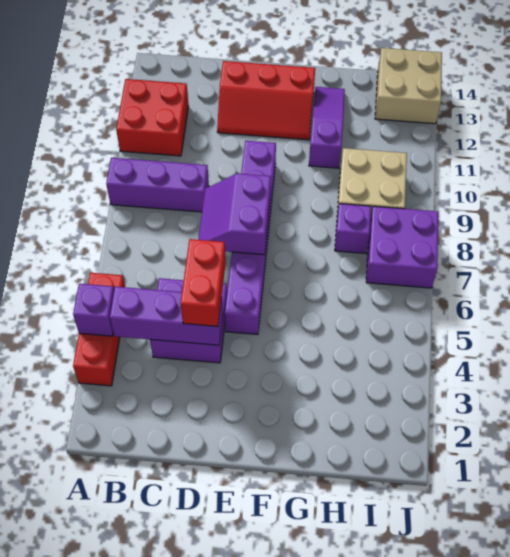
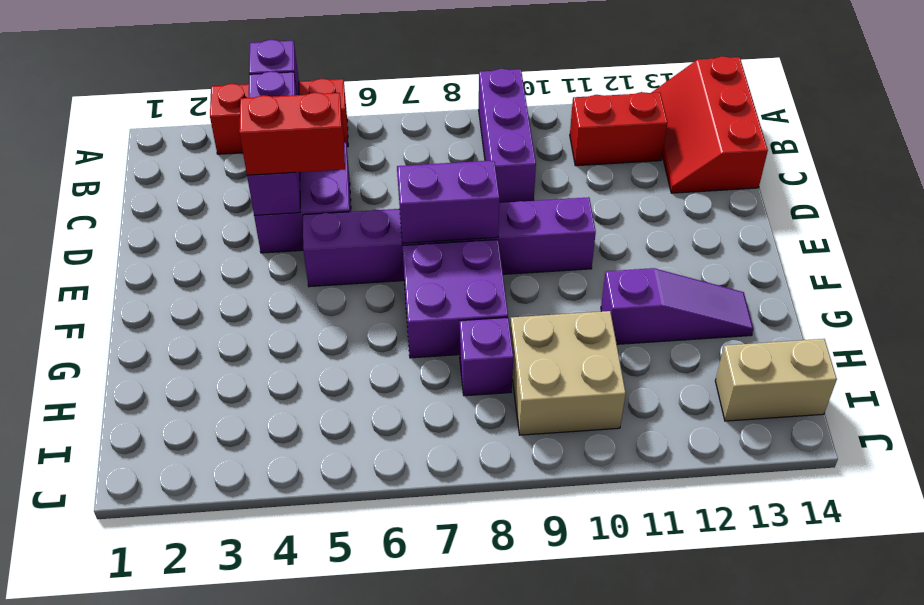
red brick A11:B12 level 1 -> red brick B11:B12 level 1
red slope D12:F13 level 1 top 13 -> red slope A13:C14 level 1 top 14
purple brick I7:J8 level 1 -> purple brick F7:G8 level 1
tan brick I13:J14 level 1 -> tan brick I13:I14 level 1

